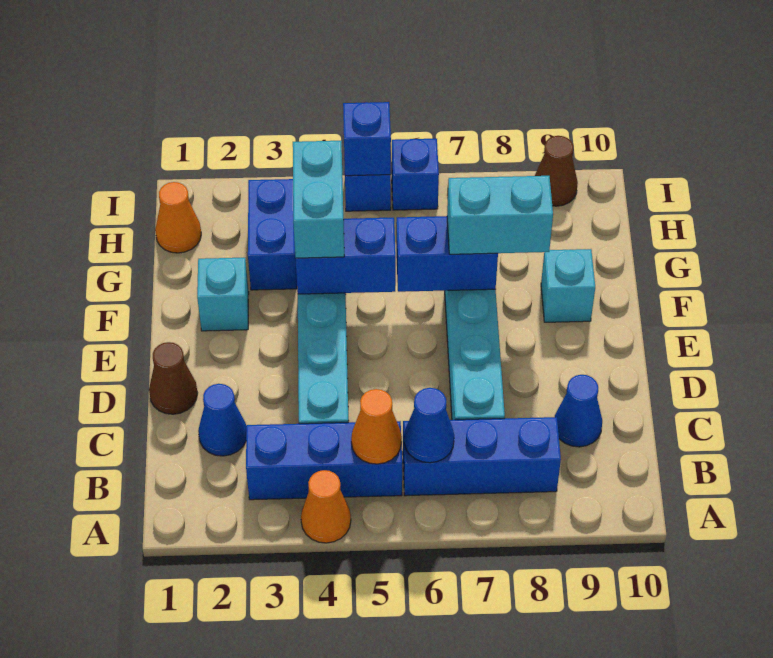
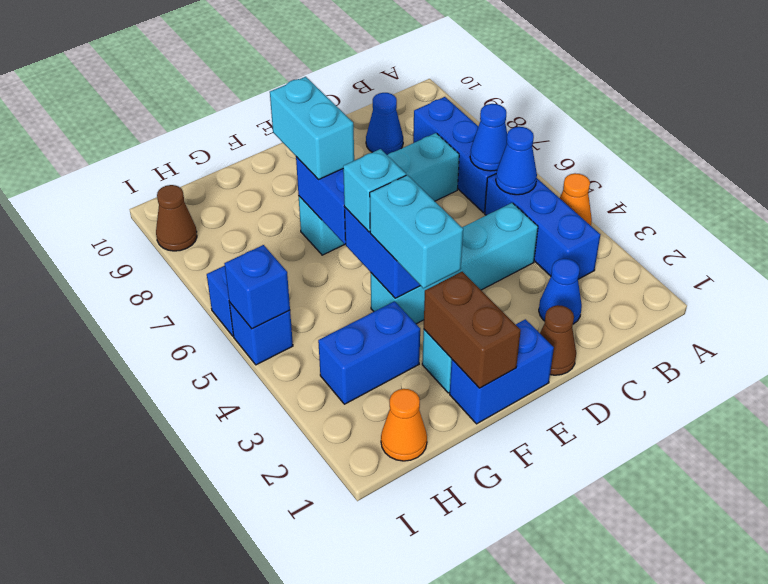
orange cone B5 level 2 -> blue cone B5 level 2
none -> blue brick E1:F1 level 1
none -> brown brick F1:F2 level 2
cyan brick F4:G4 level 3 -> cyan brick F3:F4 level 3
cyan brick F9 level 1 -> cyan brick F5 level 3

